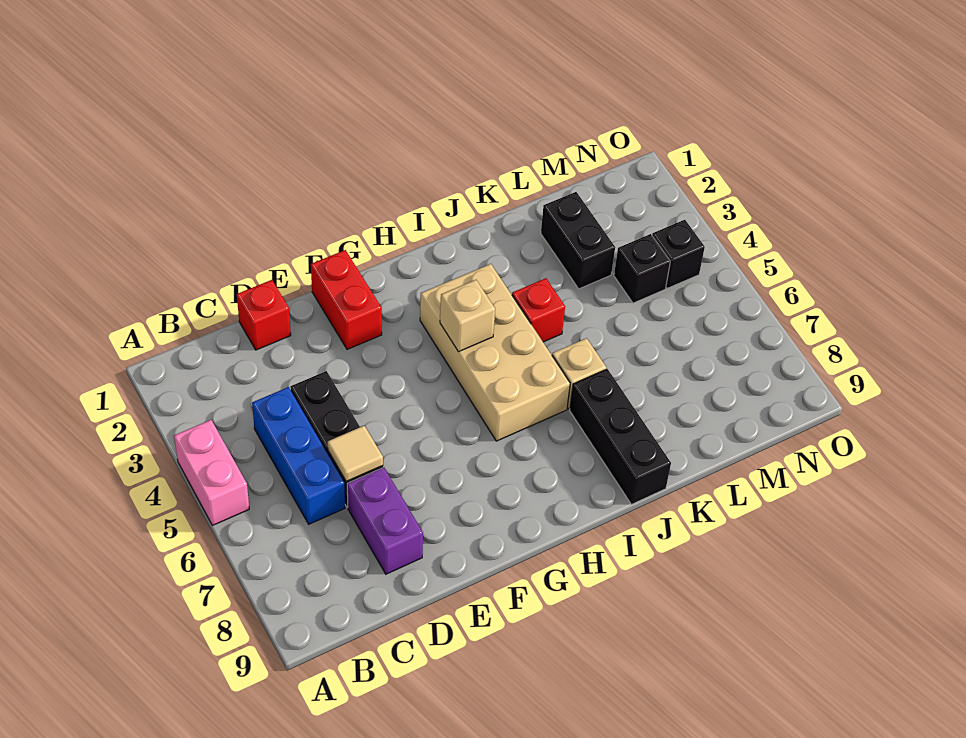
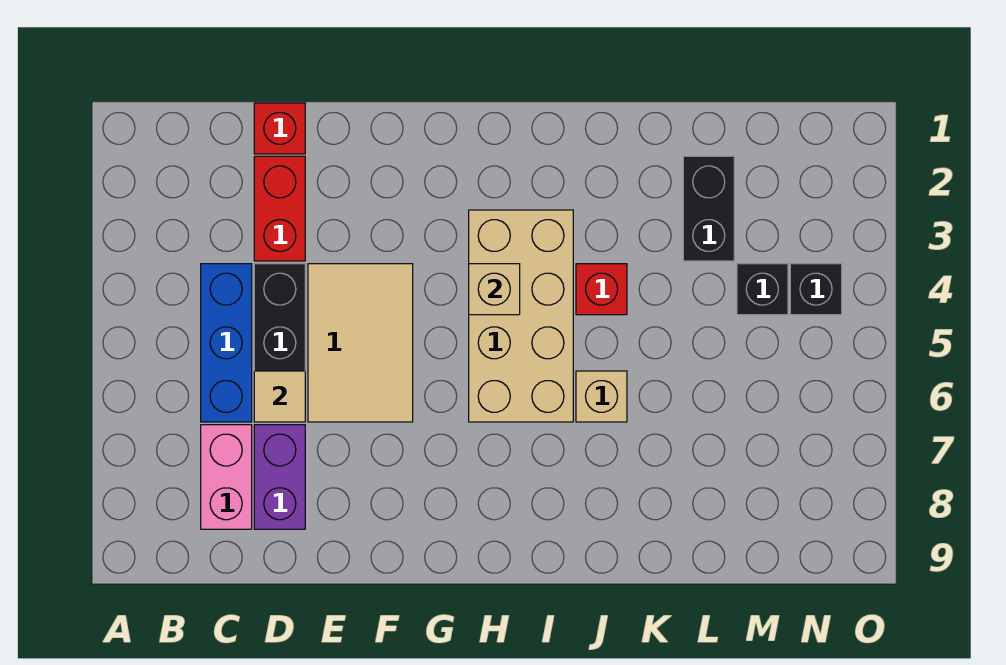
pink brick A4:A5 level 1 -> pink brick C7:C8 level 1
none -> tan tile E4:F6 level 1
red brick F1:F2 level 1 -> red brick D2:D3 level 1
black brick J7:J9 level 1 -> none

